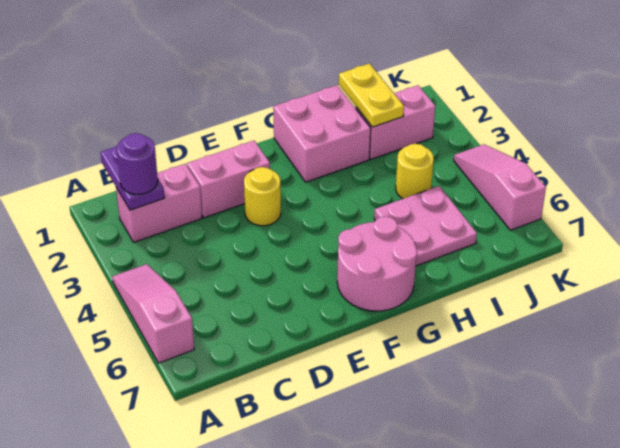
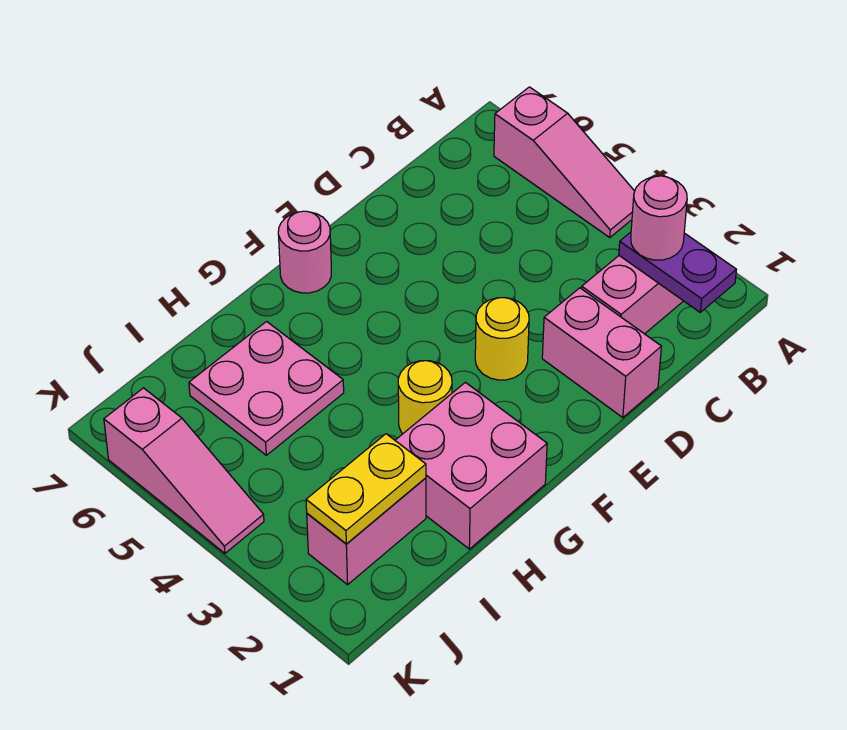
purple round brick B2 level 3 -> pink round brick B2 level 3
pink brick D2:E2 level 1 -> pink brick D1:D2 level 1
pink round brick F6:G7 level 1 -> pink round brick F7 level 1
yellow plate I1:I2 level 2 -> yellow plate I2:J2 level 2
yellow round brick I4 level 1 -> yellow round brick G3 level 1

